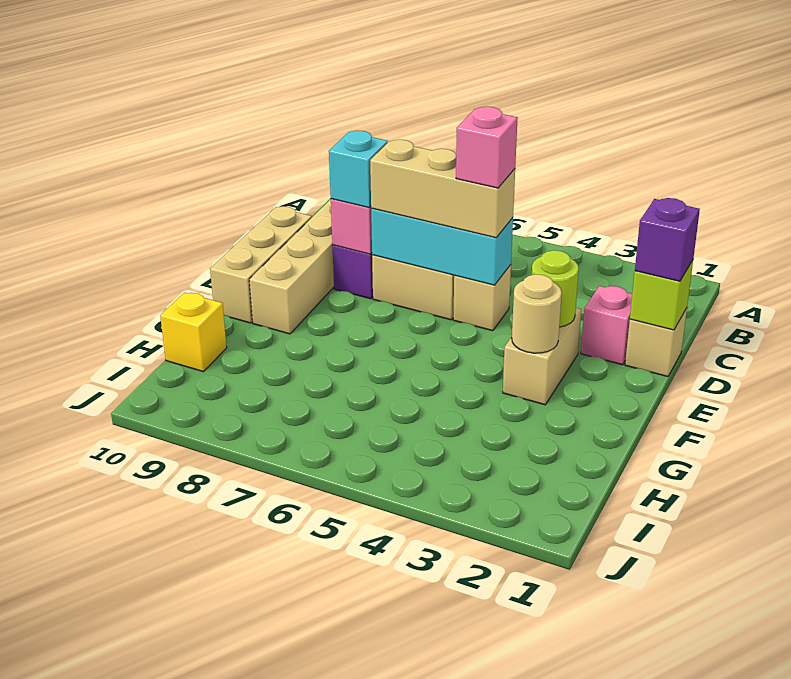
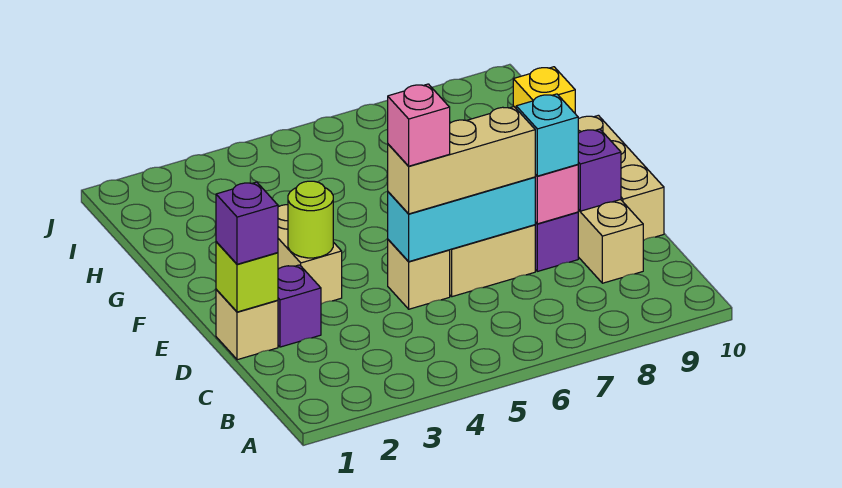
pink brick D2 level 1 -> purple brick D2 level 1
none -> purple brick D9 level 2
tan round brick F3 level 2 -> none

